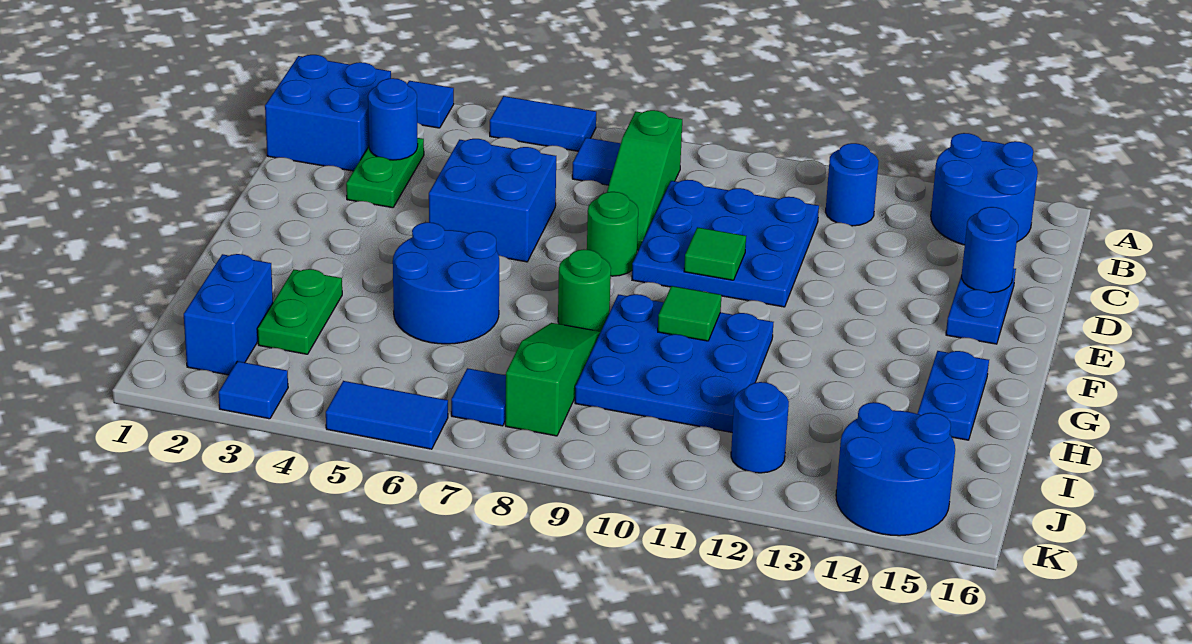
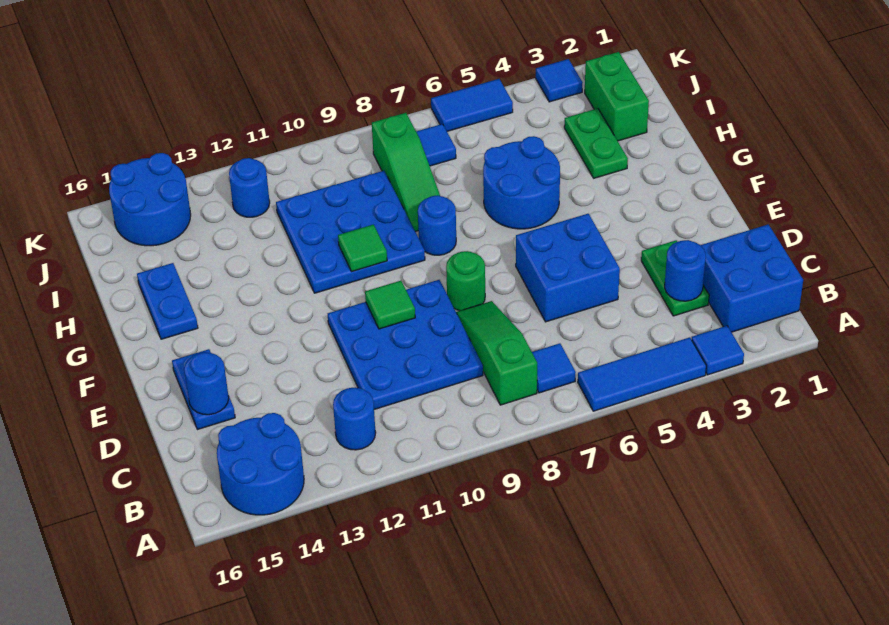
blue tile A5:A6 level 1 -> blue tile A4:A6 level 1
green round brick G8 level 1 -> blue round brick G8 level 1
blue brick I2:J2 level 1 -> green brick I2:J2 level 1

